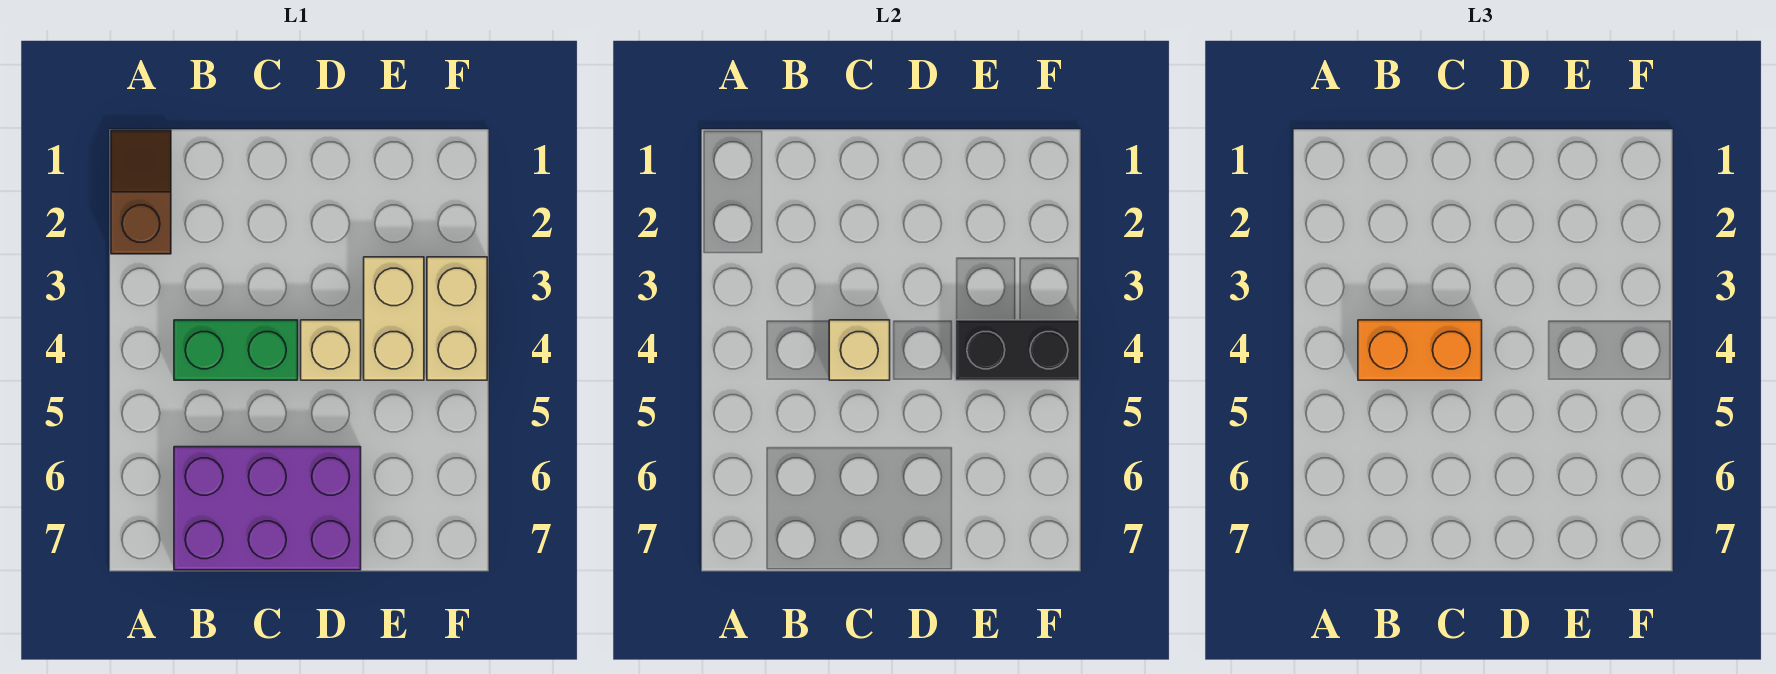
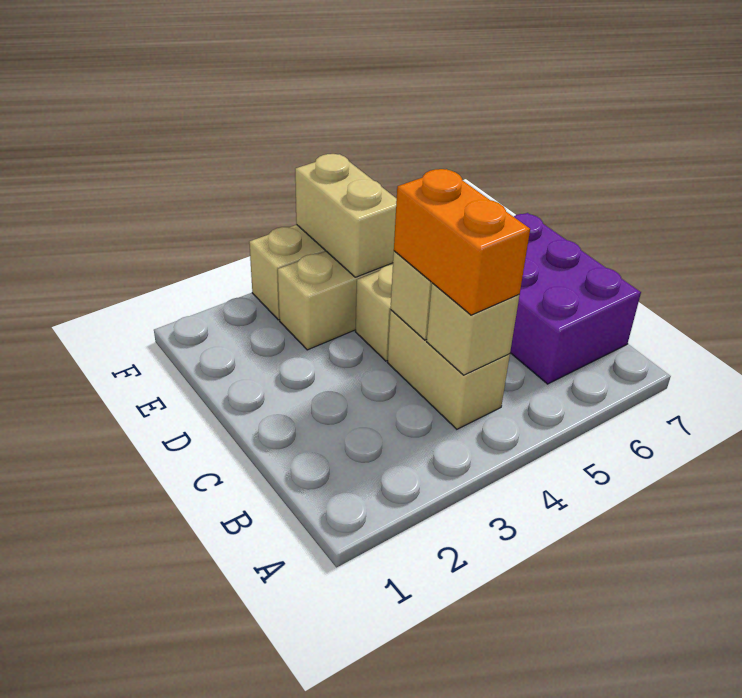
brown slope A1:A2 level 1 top 2 -> none
green brick B4:C4 level 1 -> tan brick B4:C4 level 1
none -> tan brick B4 level 2
black brick E4:F4 level 2 -> tan brick E4:F4 level 2

